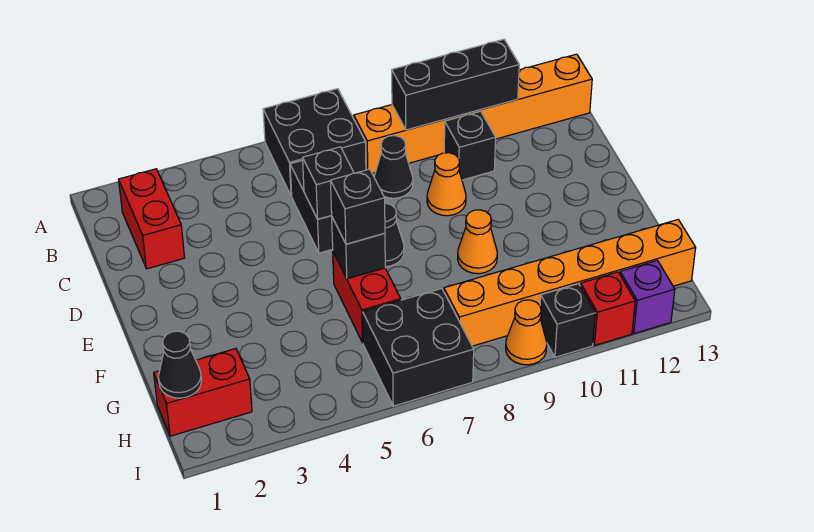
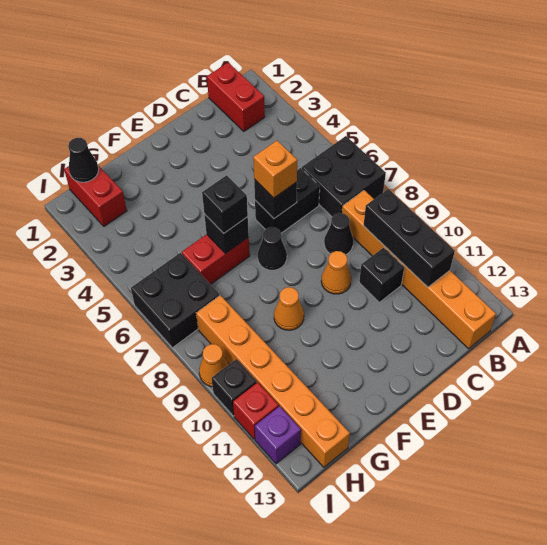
red brick B2:C2 level 1 -> red brick B1:B2 level 1
none -> orange brick D6 level 3

